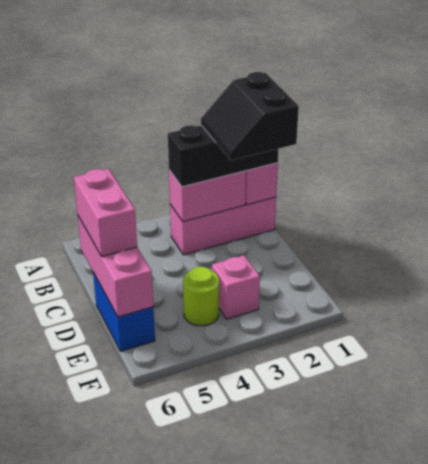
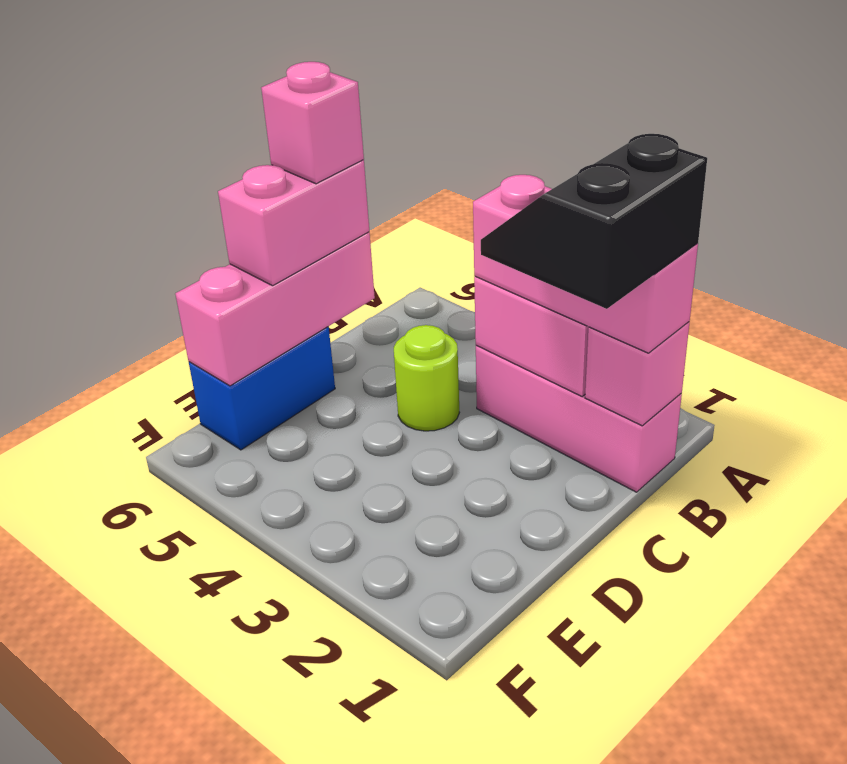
black brick B1:B3 level 3 -> pink brick B1:B3 level 3
pink brick E3 level 1 -> pink brick C6 level 4
lime round brick E4 level 1 -> lime round brick C4 level 1

